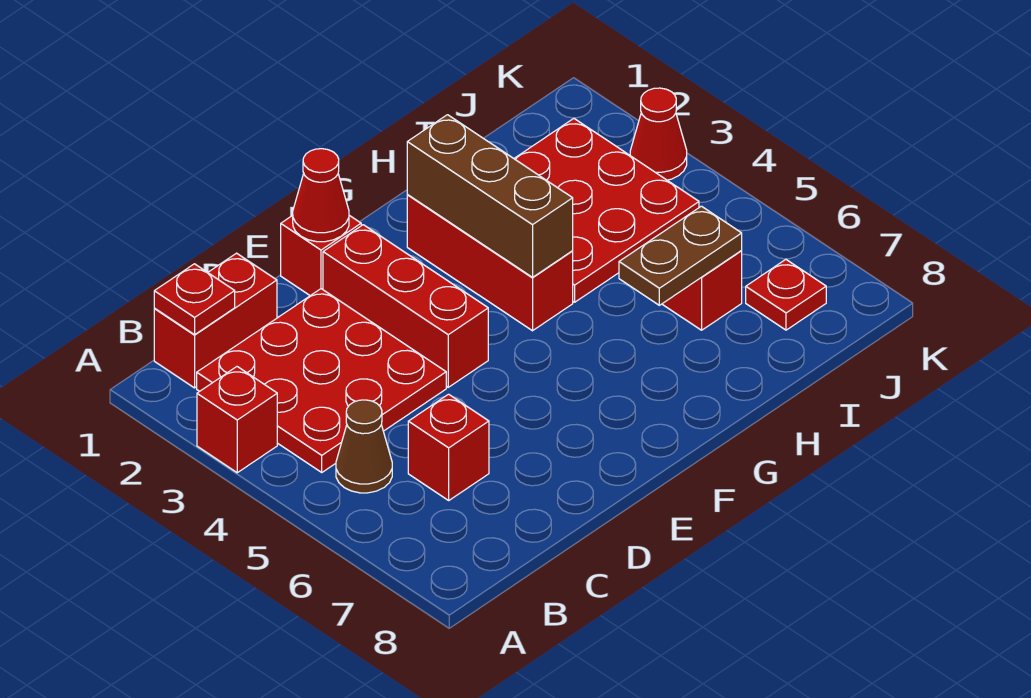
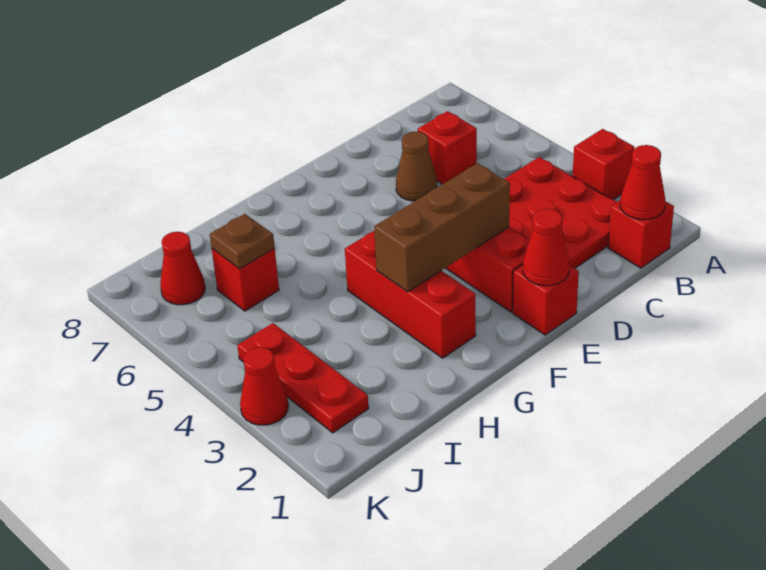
red brick B1:C1 level 1 -> red brick B1 level 1
red plate B1 level 2 -> red cone B1 level 2
brown cone B5 level 1 -> brown cone D6 level 1
brown brick G2:G4 level 2 -> brown brick E3:G3 level 2
red plate H2:J4 level 1 -> red plate J2:J4 level 1
brown plate H6:I6 level 2 -> brown plate I6 level 2
red plate J7 level 1 -> red cone J7 level 1

